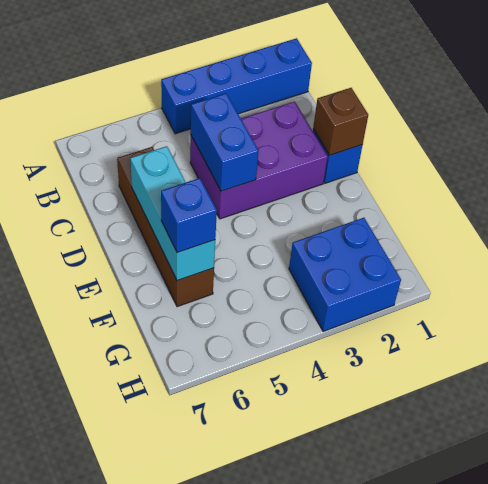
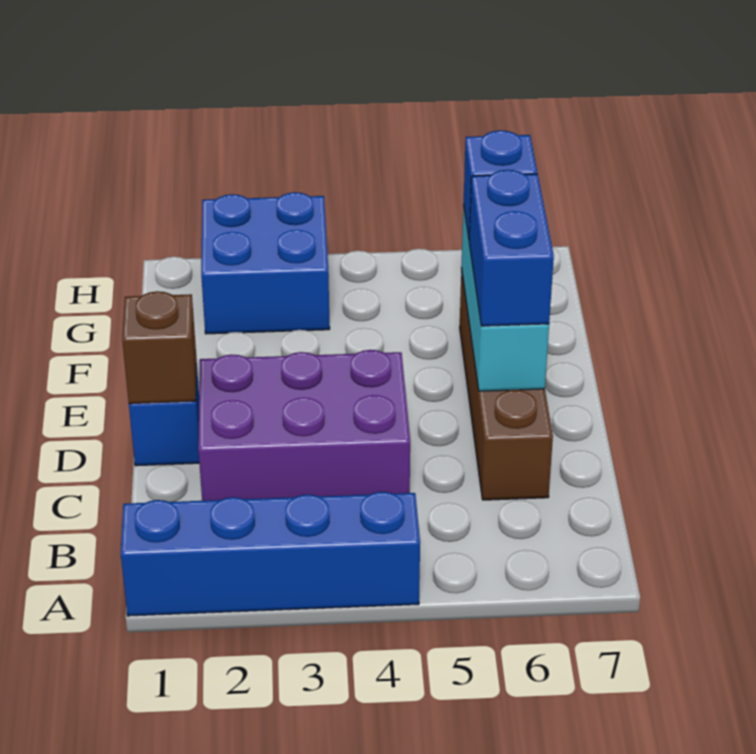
blue brick C4:D4 level 2 -> blue brick D6:E6 level 3

